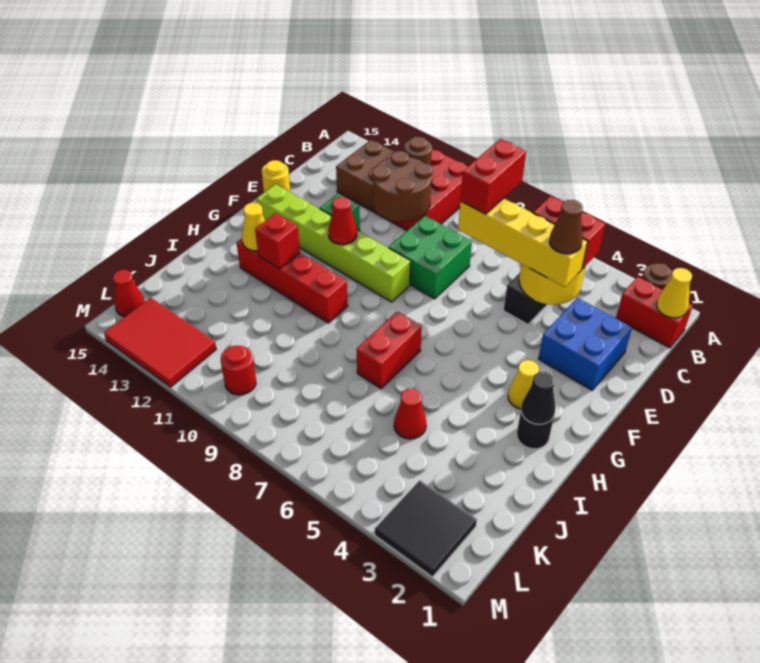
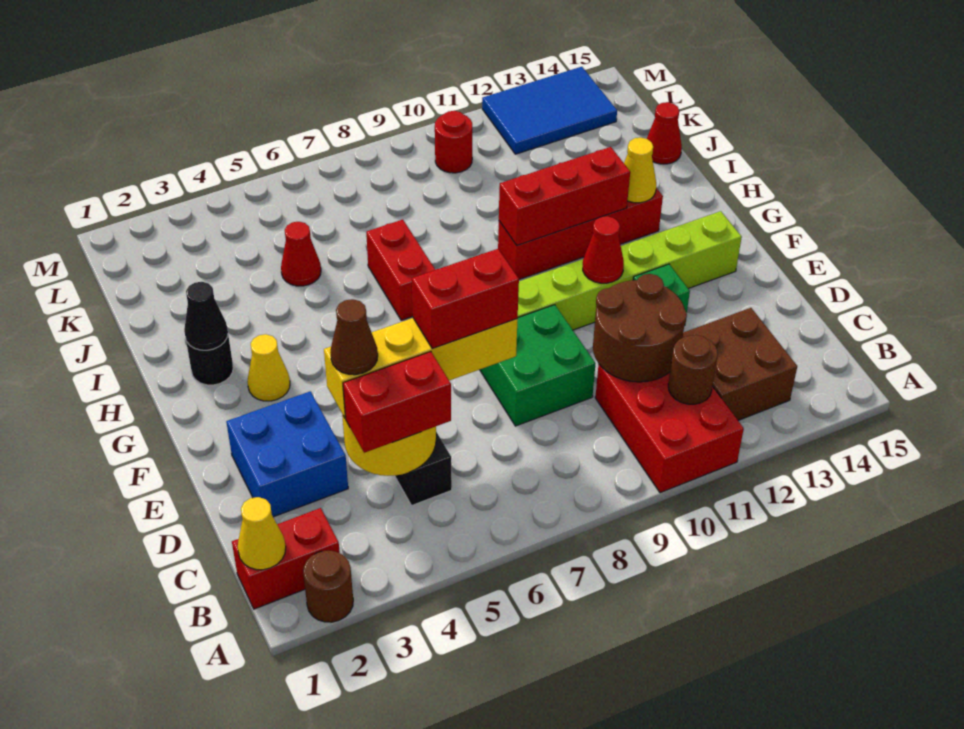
red brick C7:D7 level 4 -> red brick D6:D7 level 4
yellow round brick E15 level 1 -> none
red brick H12 level 2 -> red brick H10:H12 level 2
black tile L2:M3 level 1 -> none
red tile L12:M14 level 1 -> blue tile L12:M14 level 1
red cone L15 level 1 -> red cone J15 level 1

